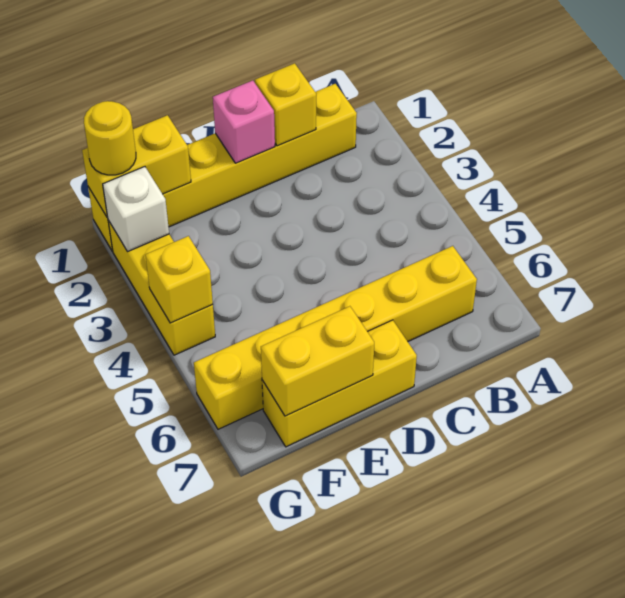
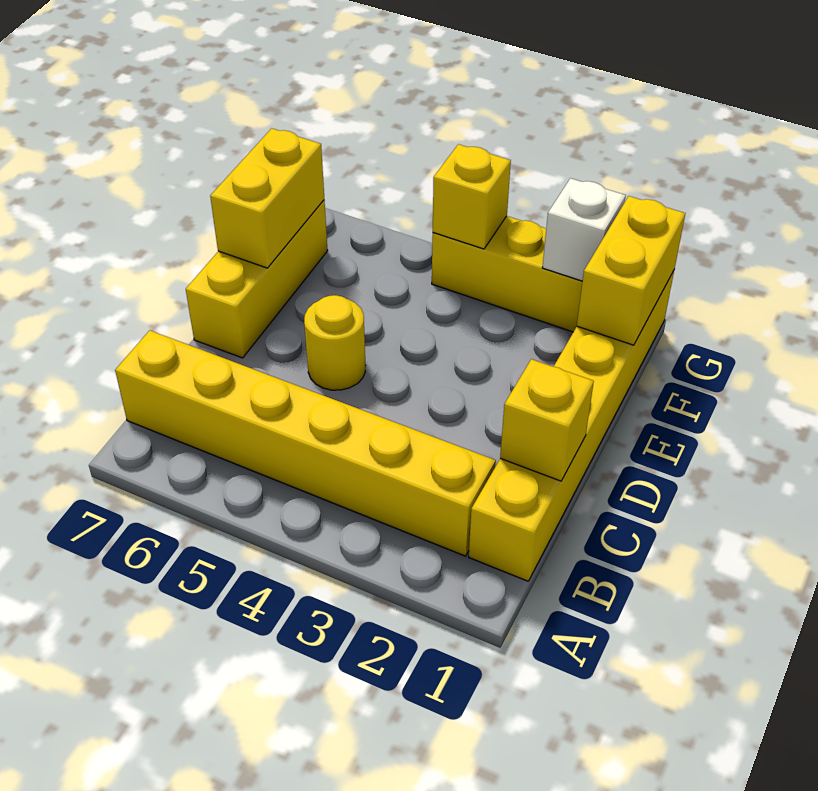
yellow brick B6:G6 level 1 -> yellow brick B2:B7 level 1
pink brick D1 level 2 -> none
yellow round brick G1 level 3 -> yellow round brick D5 level 1

